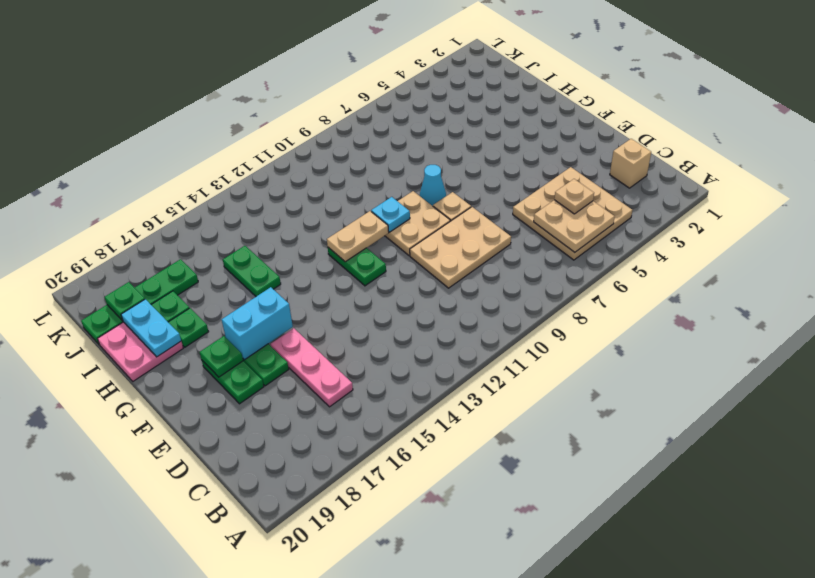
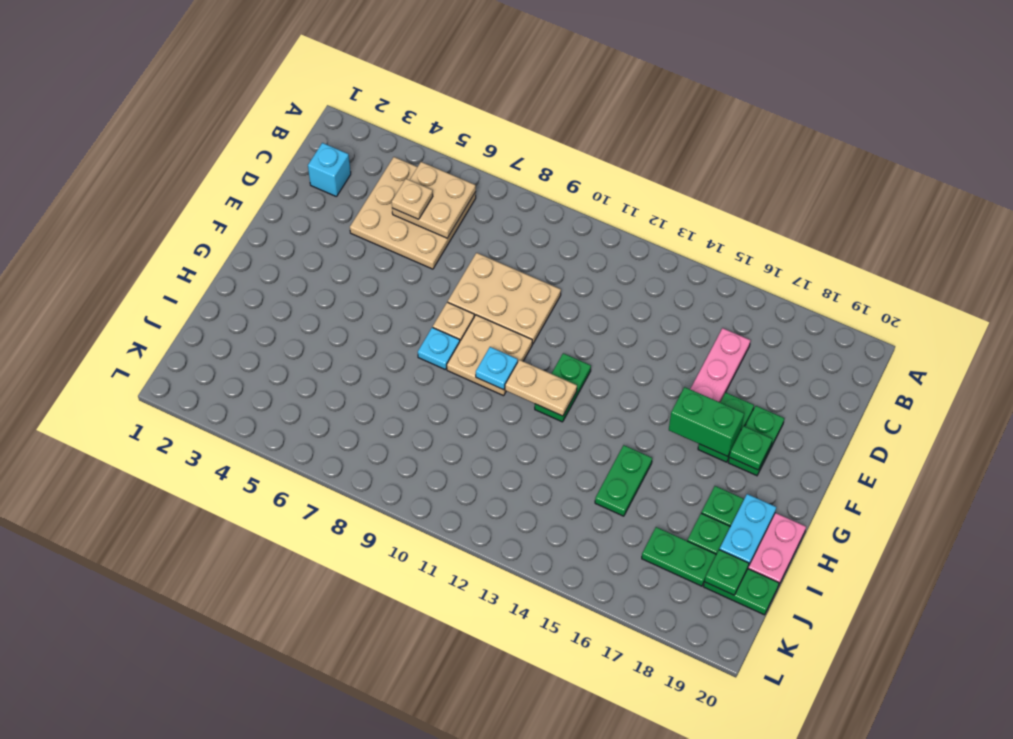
tan brick C2 level 1 -> cyan brick C2 level 1
cyan brick F16:F17 level 2 -> green brick F16:F17 level 2
cyan cone G8 level 1 -> cyan plate G8 level 1

